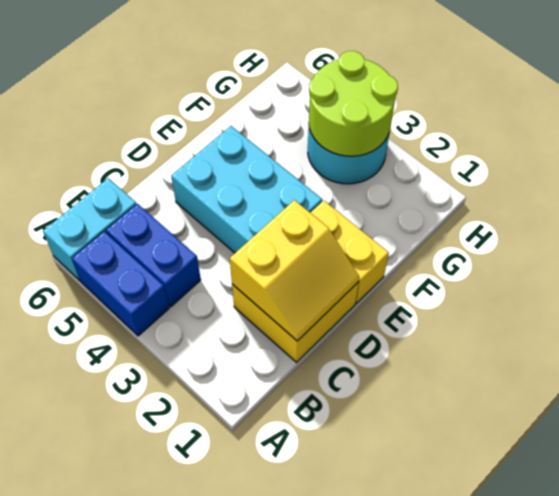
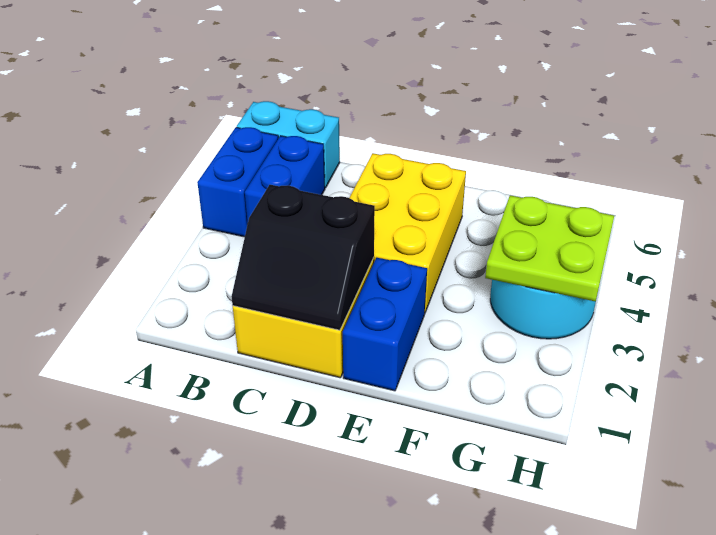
yellow slope C1:D2 level 2 top 2 -> black slope C1:D2 level 2 top 2
cyan brick D3:E5 level 1 -> yellow brick D3:E5 level 1
yellow brick E1:E2 level 1 -> blue brick E1:E2 level 1
lime round brick G3:H4 level 2 -> lime plate G3:H4 level 2

